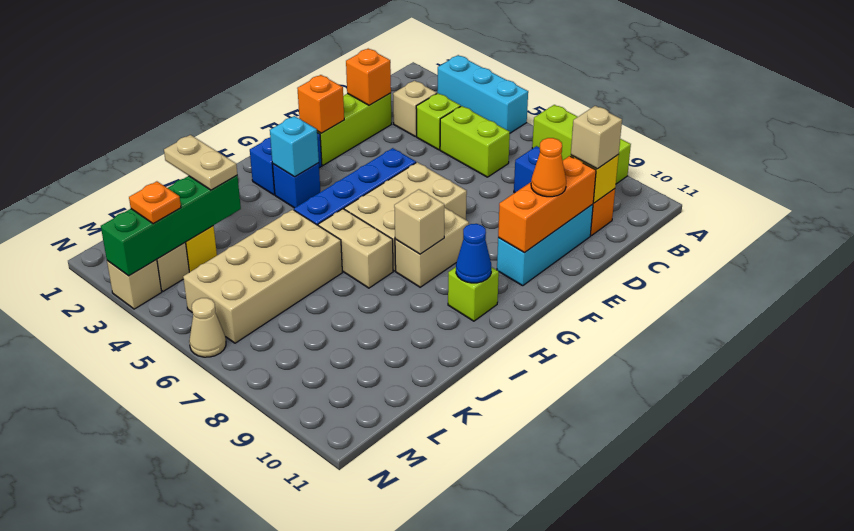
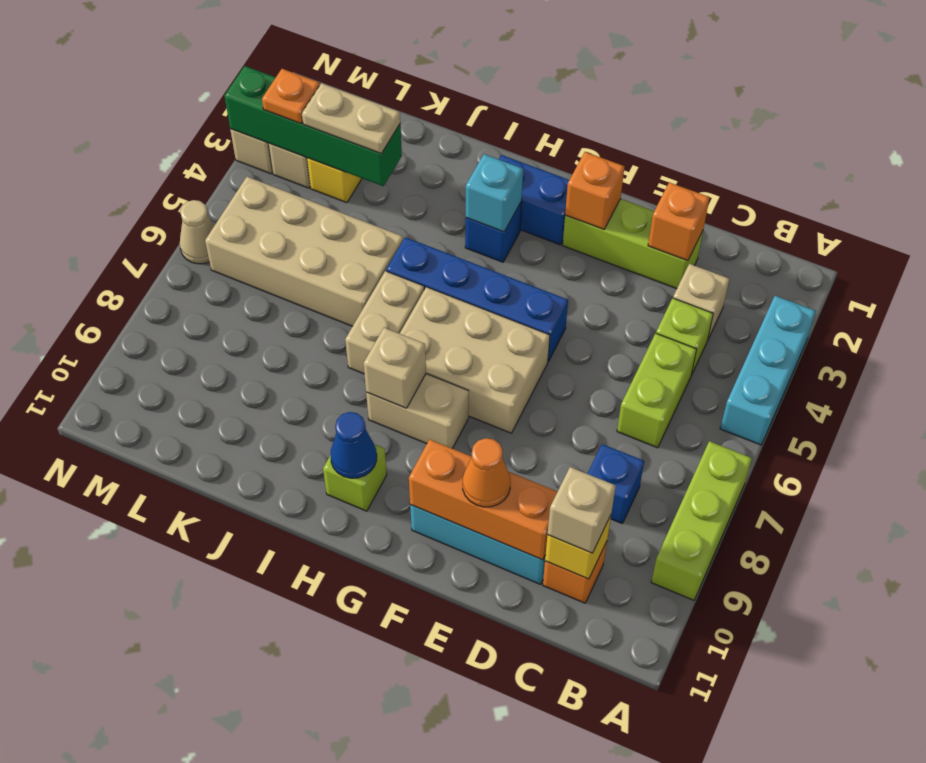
tan plate K2:K3 level 3 -> tan plate K3:L3 level 3

